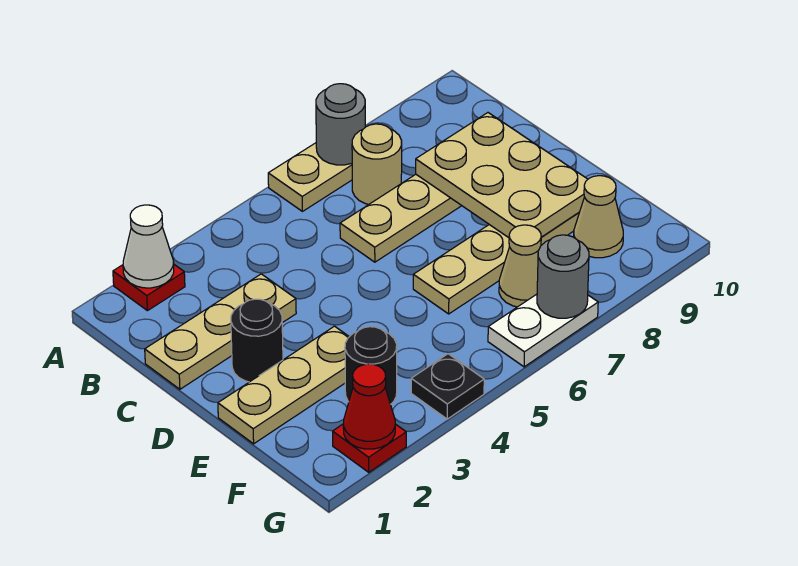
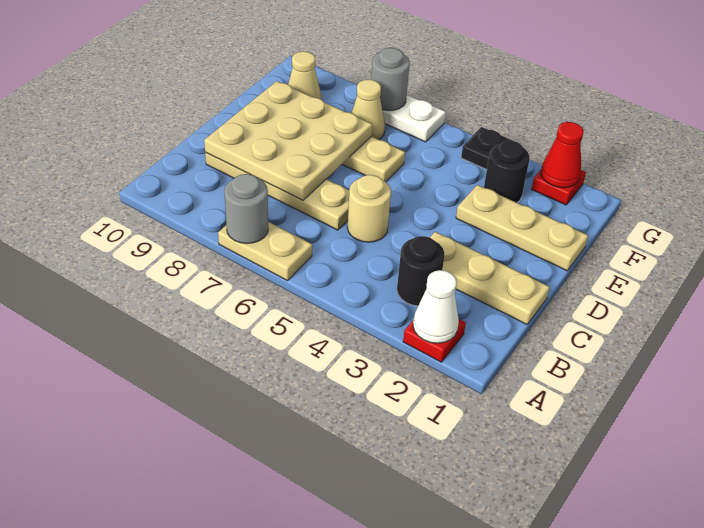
tan round brick B7 level 1 -> tan round brick C5 level 1
tan plate C8:E9 level 2 -> tan plate C7:E9 level 2
black round brick D2 level 1 -> black round brick B3 level 1

